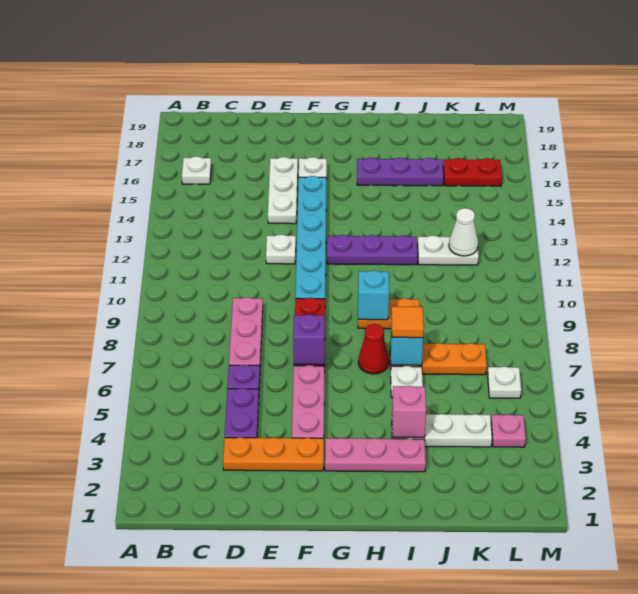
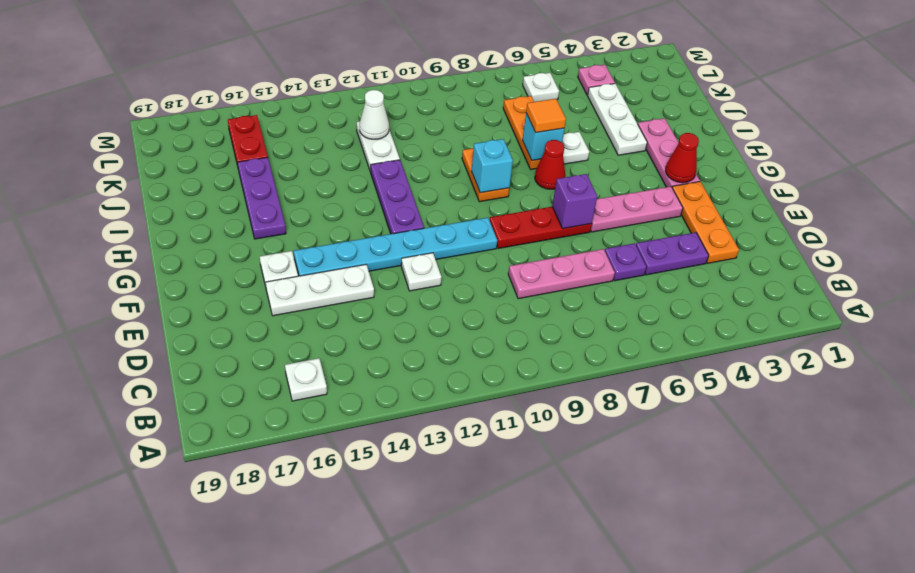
none -> red cone G3 level 2
pink brick I4 level 2 -> none

